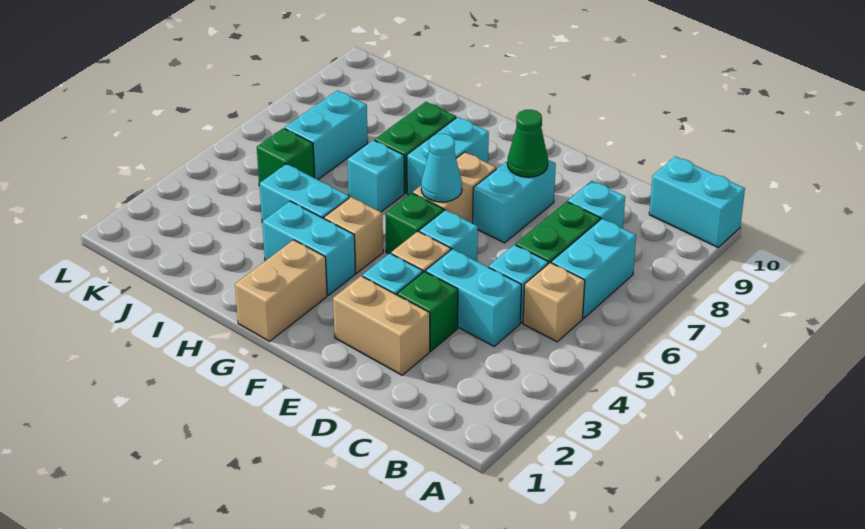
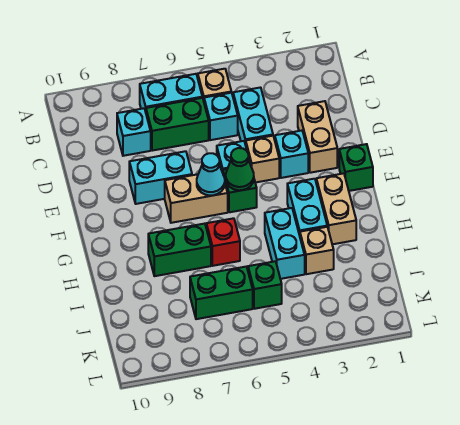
cyan brick A10:B10 level 1 -> none
green brick D3 level 1 -> green brick F1 level 1
green cone E8 level 2 -> green cone F5 level 2
tan brick G1:G2 level 1 -> tan brick G2:H2 level 1
tan brick G4 level 1 -> tan brick I3 level 1
cyan brick G7:G8 level 1 -> none
cyan brick H6 level 1 -> red brick H6 level 1
cyan brick J6:J7 level 1 -> green brick J6:J7 level 1

